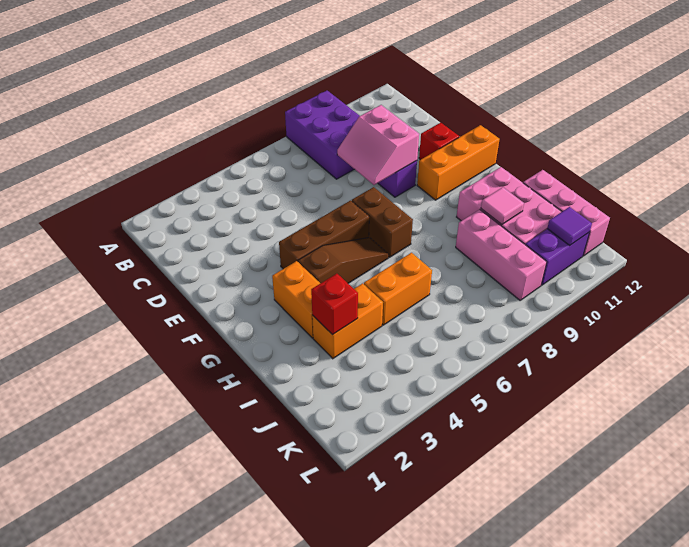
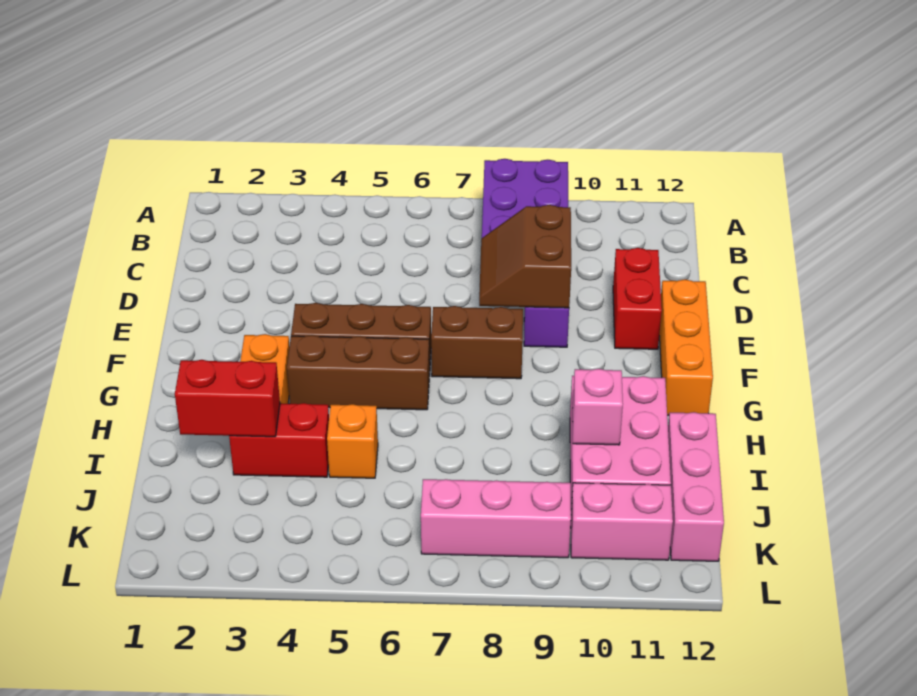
pink slope D8:E9 level 2 top 9 -> brown slope D8:E9 level 2 top 9
red brick E11 level 1 -> red brick D11:E11 level 1
brown brick F7:G7 level 1 -> brown brick F7:F8 level 1
orange brick F10:F12 level 1 -> orange brick E12:G12 level 1
brown slope G4:G6 level 1 top 4 -> brown brick G4:G6 level 1
orange brick I3:I4 level 1 -> red brick I3:I4 level 1
red brick I3 level 2 -> red brick I2:I3 level 2
orange brick I5:I6 level 1 -> orange brick I5 level 1
pink brick I9:K9 level 1 -> pink brick K7:K9 level 1
pink tile I10 level 2 -> pink brick I10 level 2
purple brick K10:K11 level 1 -> pink brick K10:K11 level 1
purple tile K11 level 2 -> none

